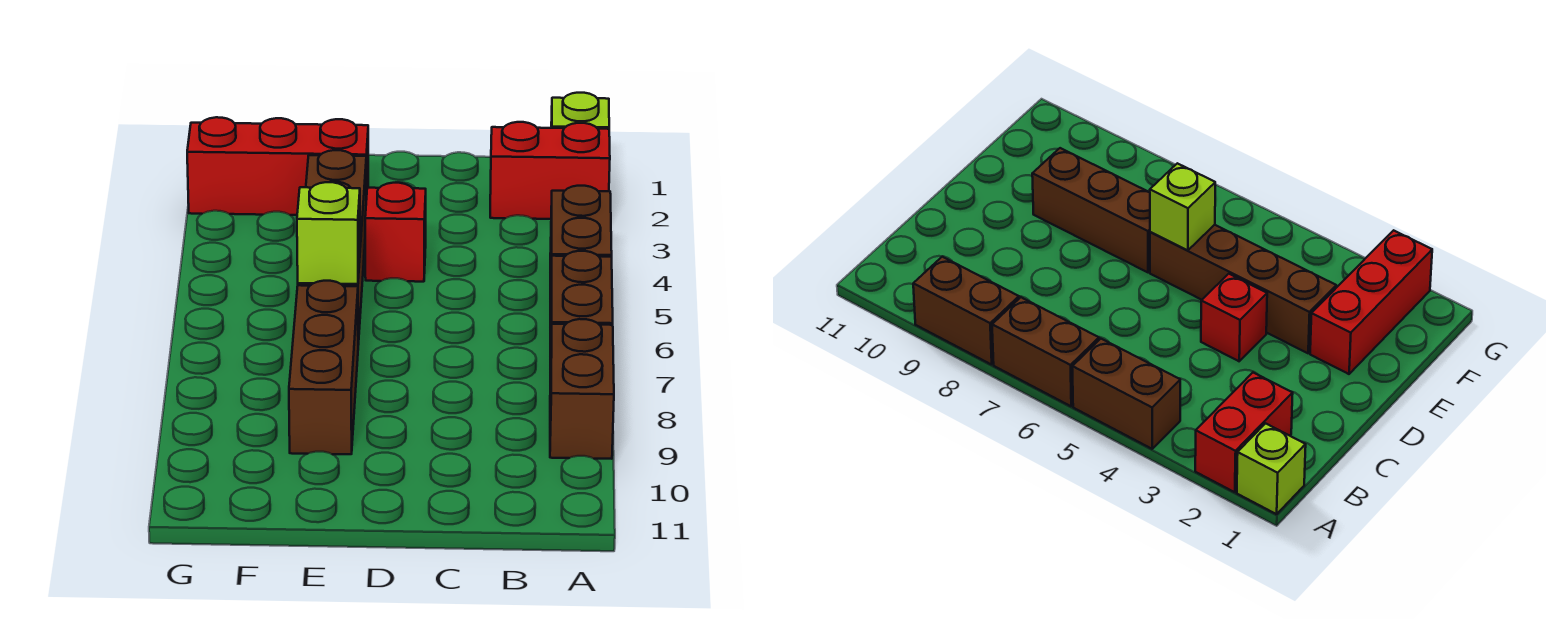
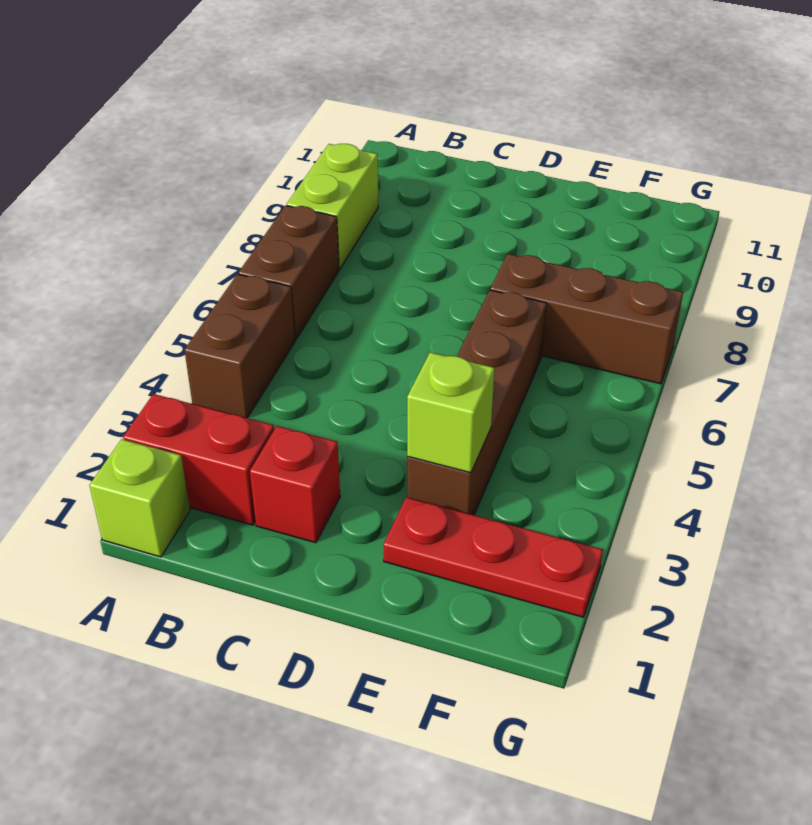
brown brick A8:A9 level 1 -> lime brick A8:A9 level 1
red brick D4 level 1 -> red brick C2 level 1
red brick E2:G2 level 1 -> red plate E2:G2 level 1
lime brick E6 level 2 -> lime brick E3 level 2
brown brick E7:E9 level 1 -> brown brick E7:G7 level 1

